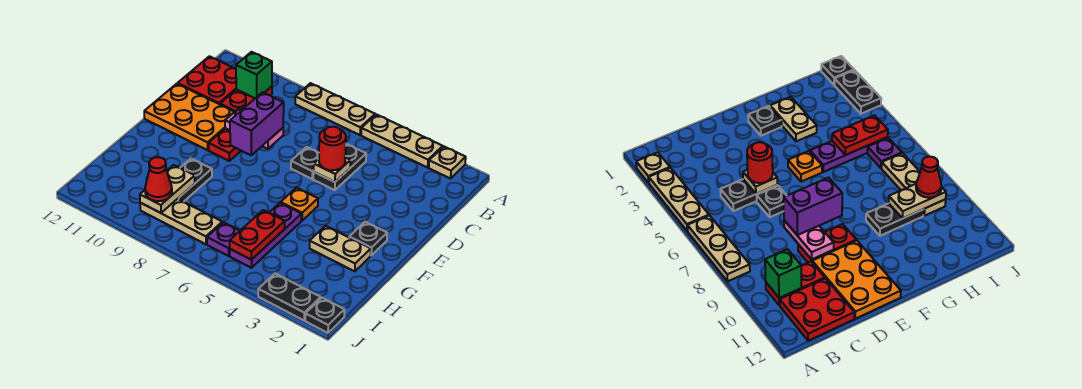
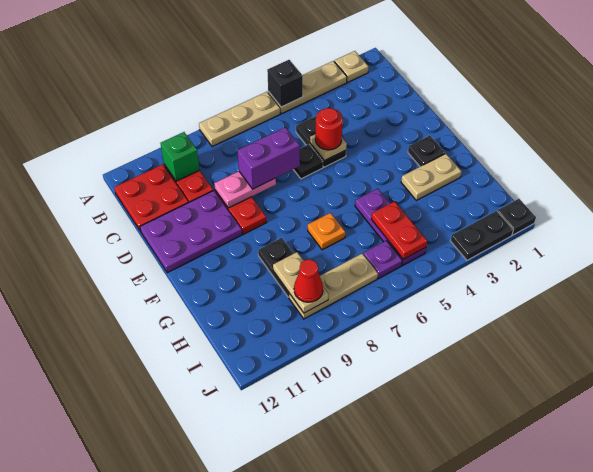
none -> black brick A5 level 2
purple brick D8:E8 level 3 -> purple brick D7:D8 level 3
orange plate D10:E12 level 1 -> purple plate D10:E12 level 1
orange plate F5 level 1 -> orange plate G7 level 1

